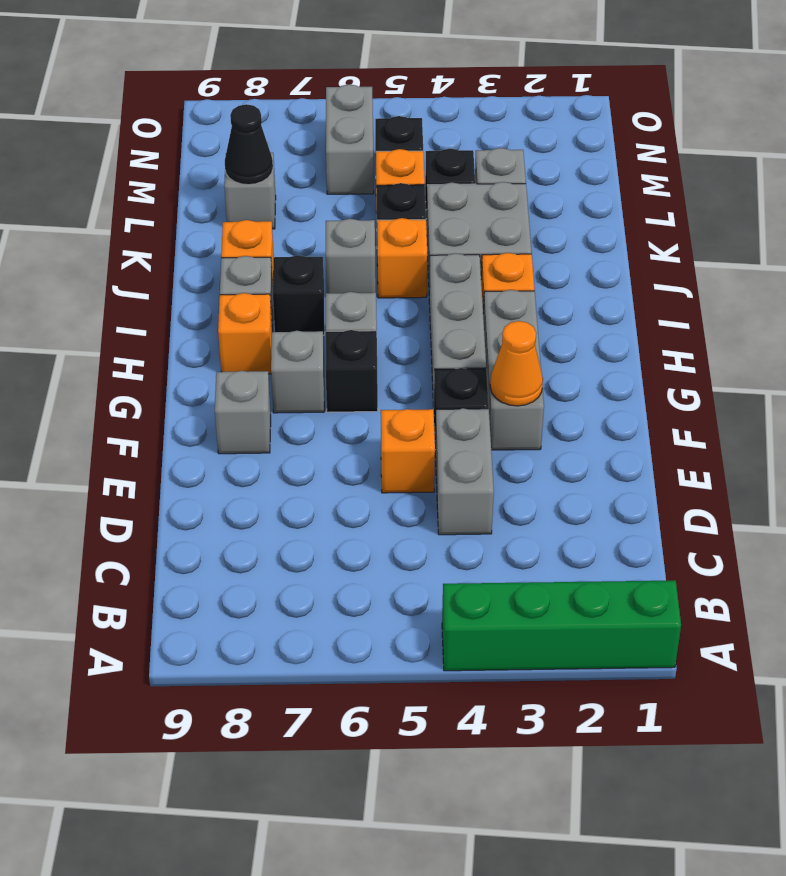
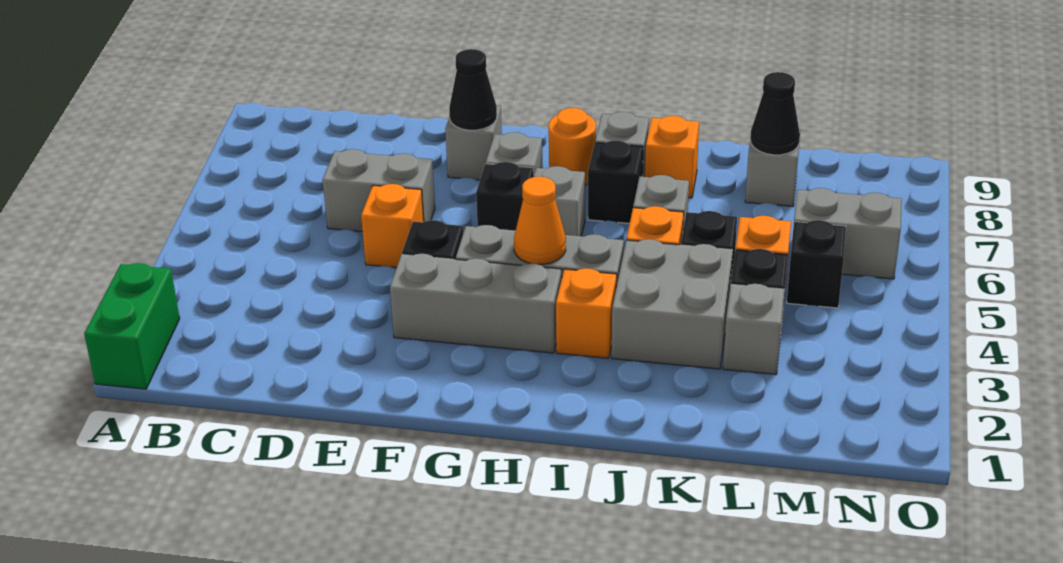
green brick A1:A4 level 1 -> green brick A1:A2 level 1
grey brick D4:E4 level 1 -> grey brick D6:E6 level 1
orange cone F3 level 2 -> orange cone H4 level 2
none -> black cone F8 level 2
orange brick H8 level 1 -> orange round brick H8 level 1

